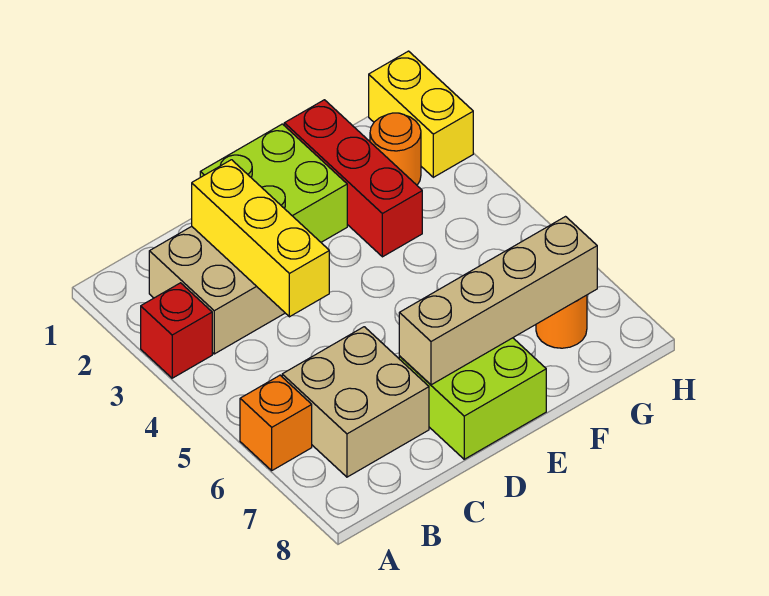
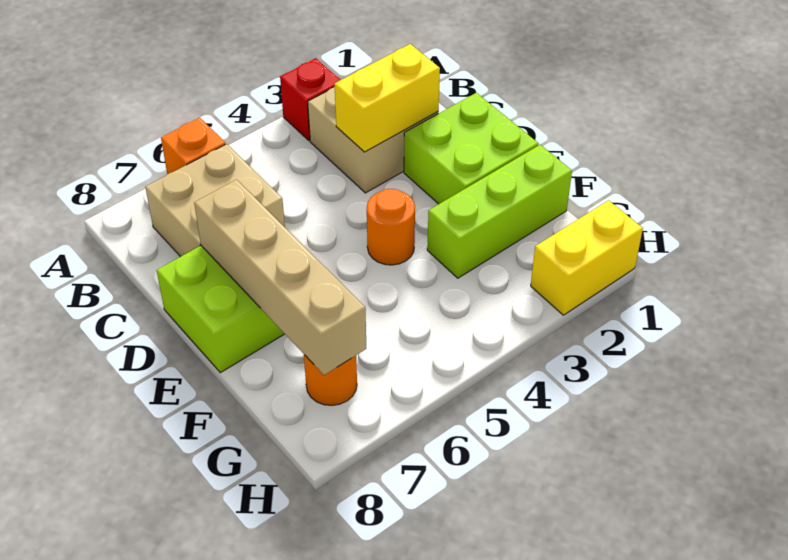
yellow brick C2:C4 level 2 -> yellow brick C2:C3 level 2
red brick F1:F3 level 1 -> lime brick F1:F3 level 1
orange round brick G2 level 1 -> orange round brick E4 level 1

